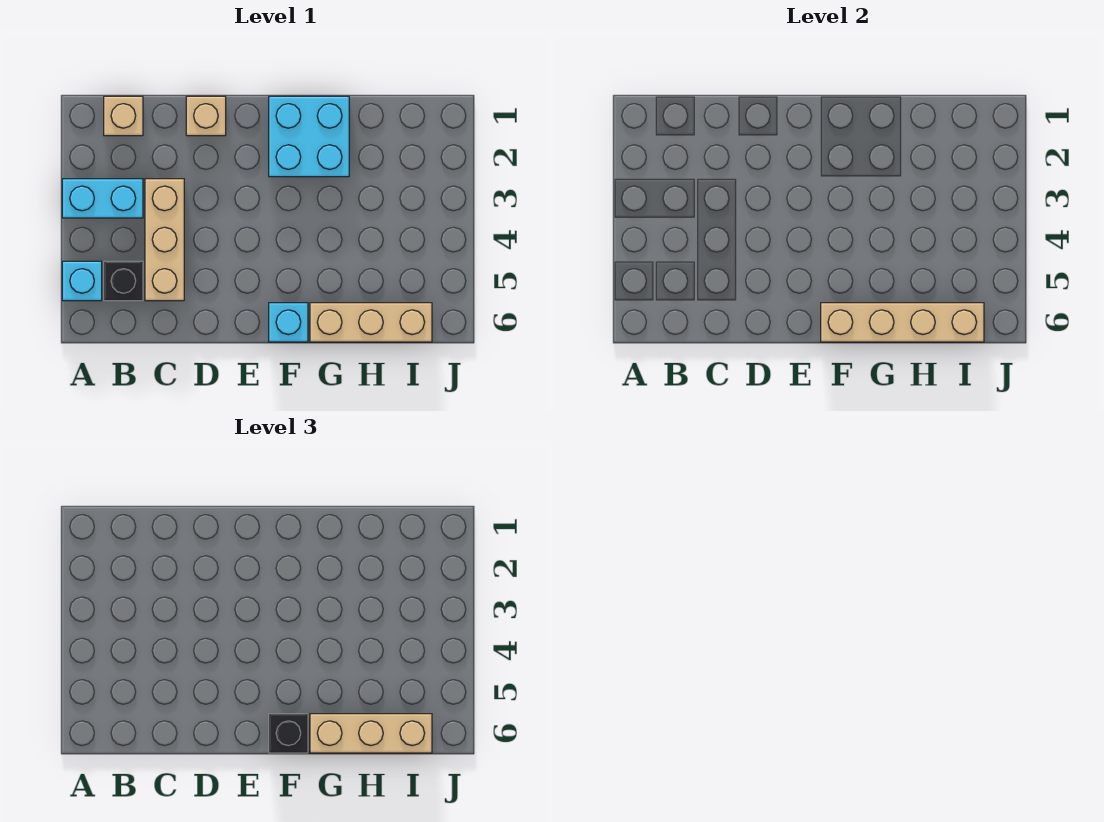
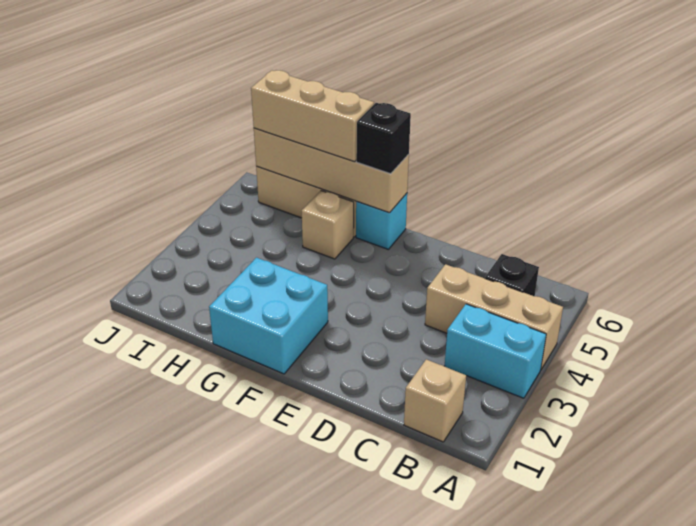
cyan brick A5 level 1 -> none
tan brick C3:C5 level 1 -> tan brick A4:C4 level 1
tan brick D1 level 1 -> tan brick G5 level 1

